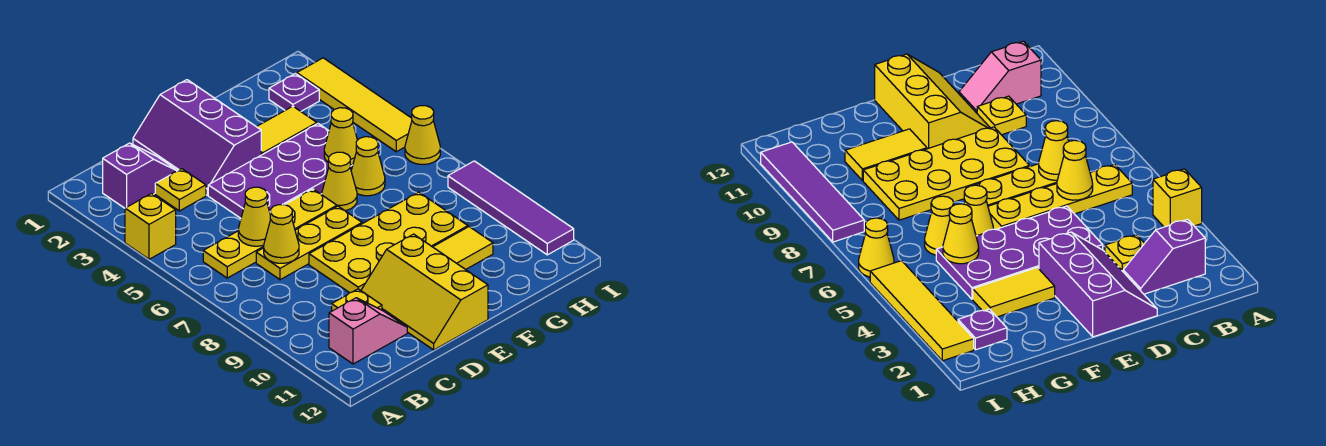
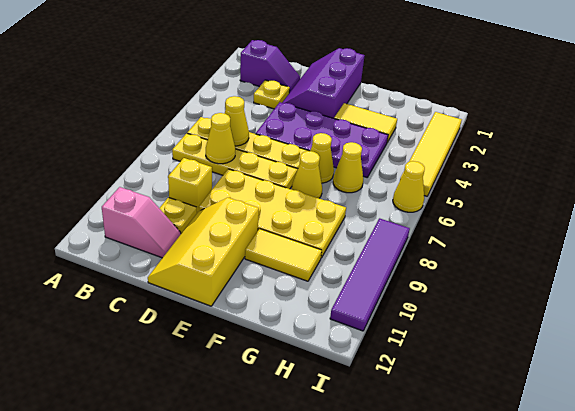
yellow brick A4 level 1 -> yellow brick C9 level 1
yellow plate C7:E7 level 1 -> yellow plate B7:E7 level 1
yellow cone G5 level 2 -> yellow cone F7 level 1
purple plate H2 level 1 -> none

